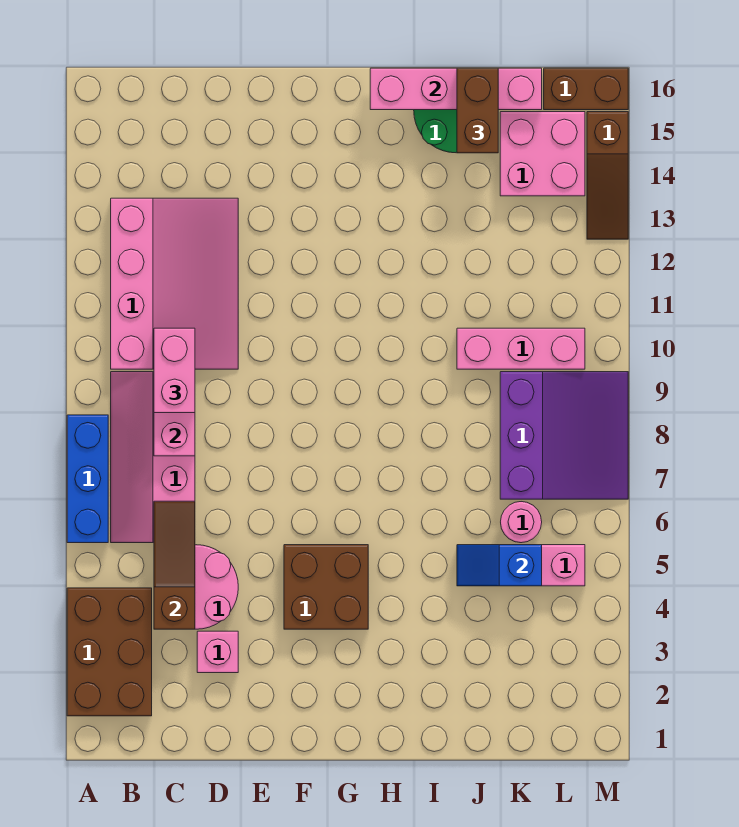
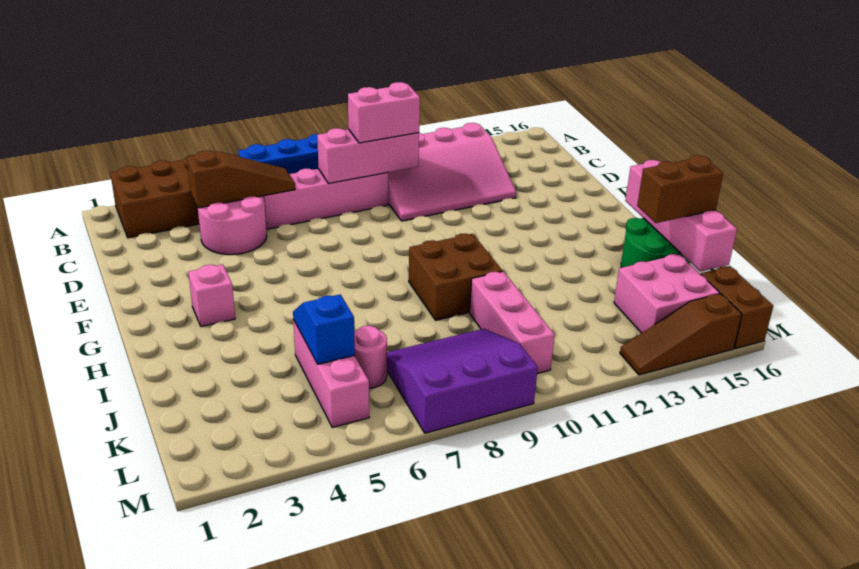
pink brick D3 level 1 -> pink brick G3 level 1
brown brick F4:G5 level 1 -> brown brick H9:I10 level 1
purple slope K7:M9 level 1 top K -> purple slope K7:M9 level 1 top M

